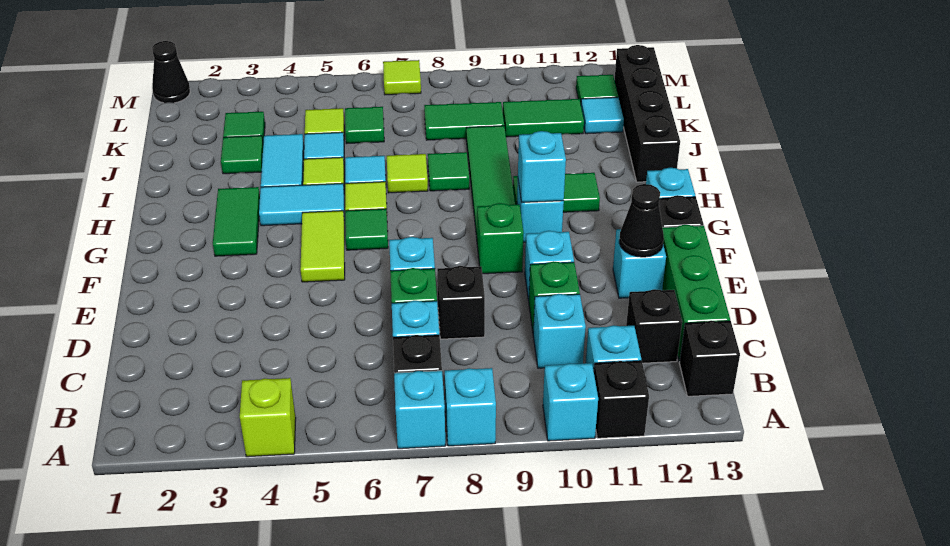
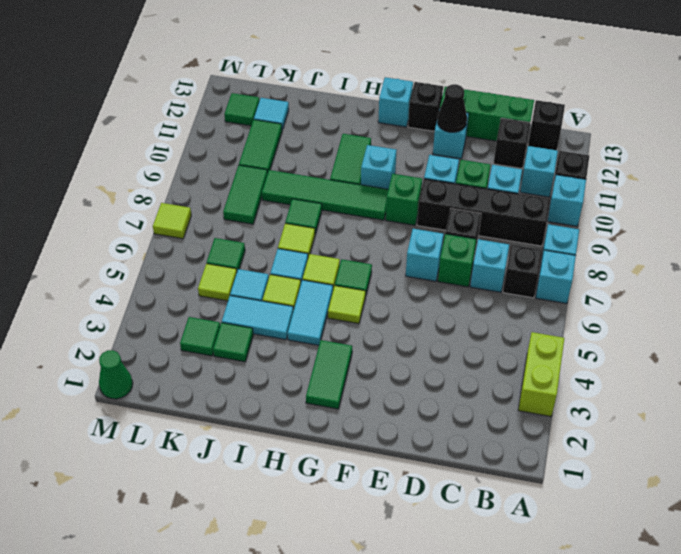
lime brick A4 level 1 -> lime brick A3:A4 level 1
lime tile F5:G5 level 1 -> lime tile G5 level 1
green tile G3:H3 level 1 -> green tile G2:G3 level 1
cyan brick G10 level 2 -> none
black brick I13:L13 level 1 -> black brick B9:E9 level 1
black cone M1 level 1 -> green cone M1 level 1

